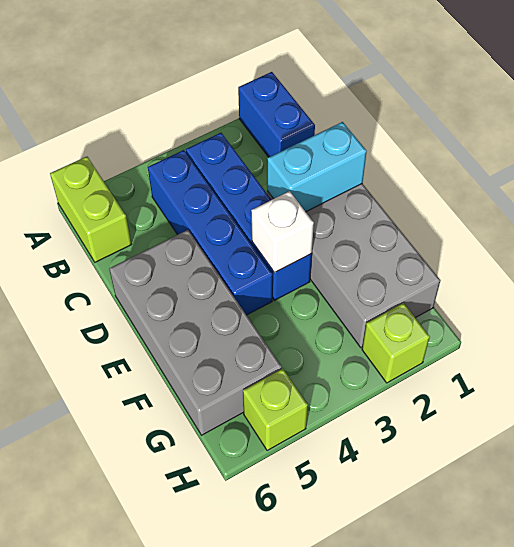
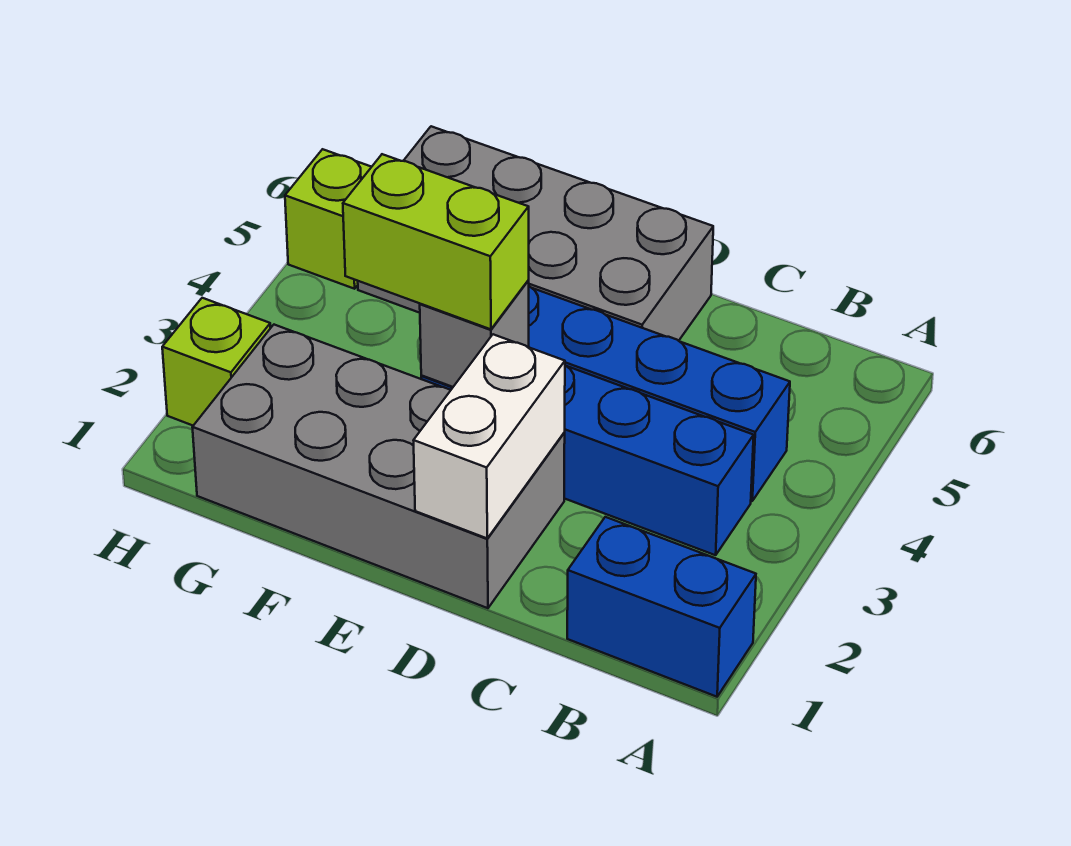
lime brick A6:B6 level 1 -> lime brick E3:F3 level 3
cyan brick D1:D2 level 2 -> white brick D1:D2 level 2
white brick E3 level 2 -> grey brick E3 level 2

